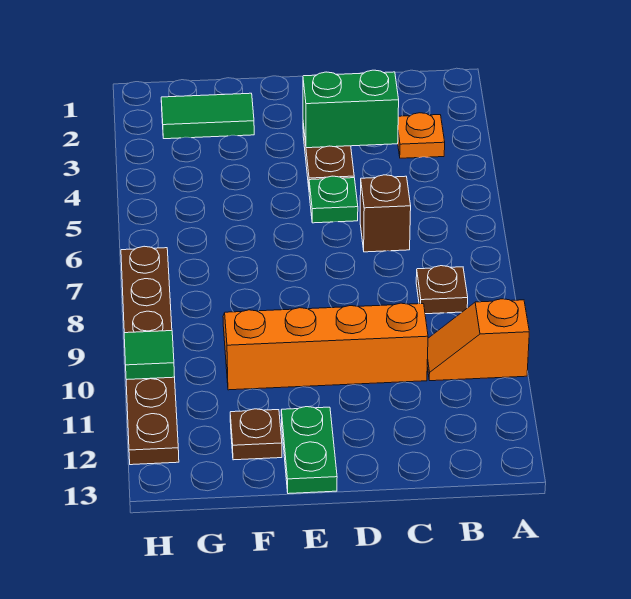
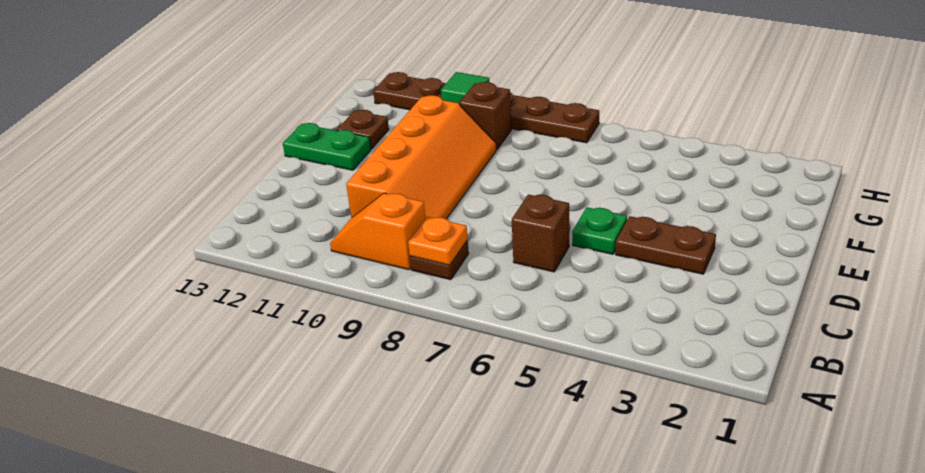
orange slope A10:B10 level 1 top A -> orange slope B9:B10 level 1 top 9
orange plate B3 level 1 -> orange plate B8 level 2
green brick C3:D3 level 2 -> none
green tile F2:G2 level 1 -> none
none -> brown brick G9 level 1

